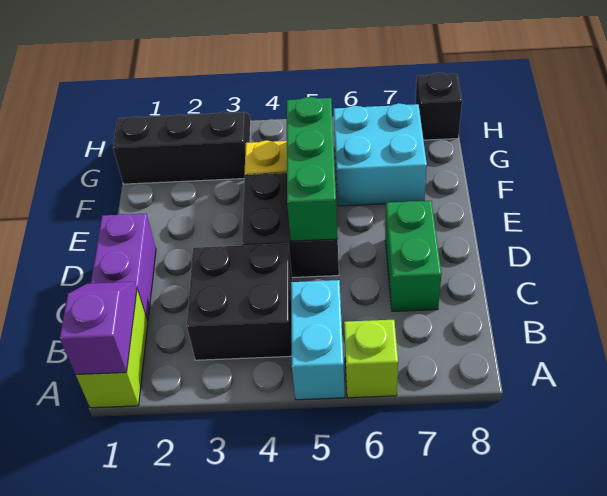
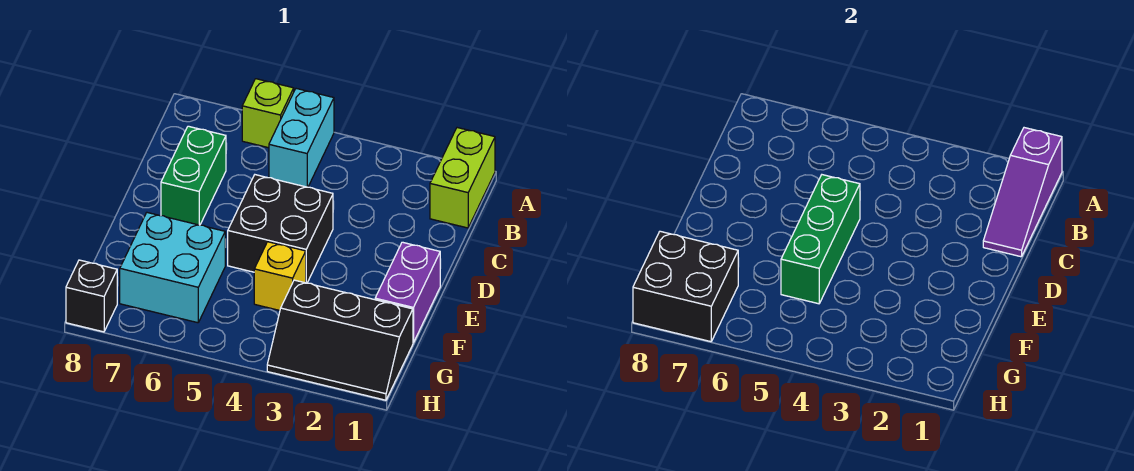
purple slope A1:B1 level 2 top A -> purple slope A1:C1 level 2 top A
black brick B3:C4 level 1 -> black brick G7:H8 level 2
purple brick C1:D1 level 1 -> purple brick E1:F1 level 1

